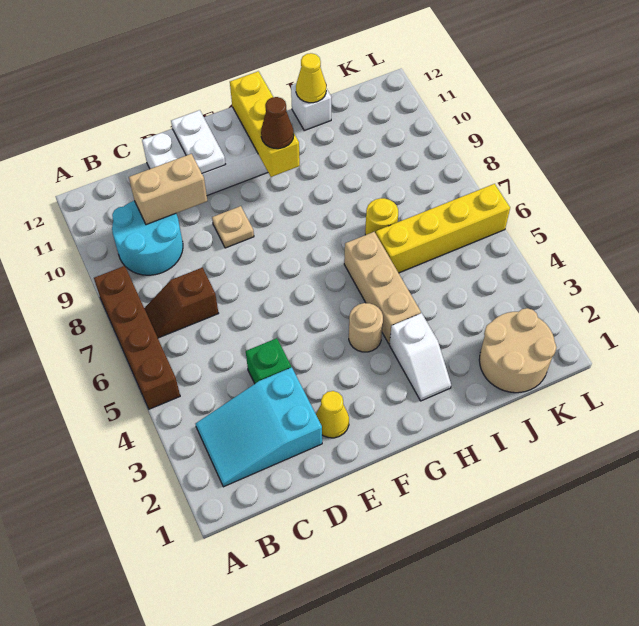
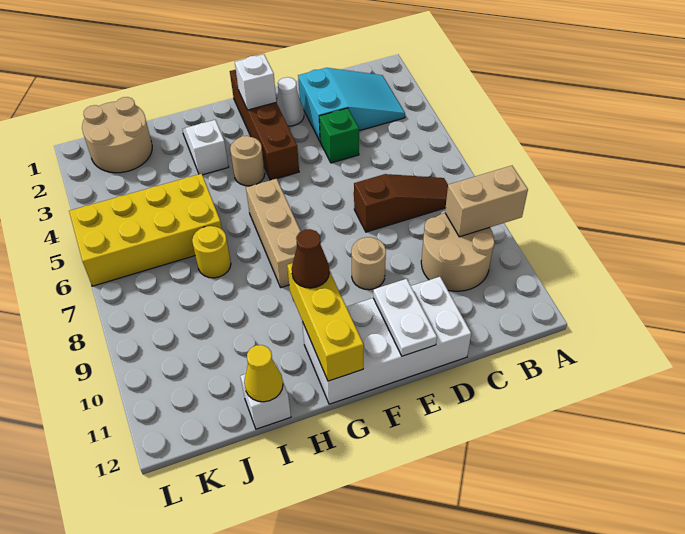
brown brick A5:A8 level 1 -> brown brick F1:F4 level 1
brown slope B7:C7 level 1 top C -> brown slope B7:D7 level 1 top D
cyan round brick B9:C10 level 1 -> tan round brick B9:C10 level 1
tan brick C10:D10 level 2 -> tan brick A9:B9 level 2
yellow cone E2 level 1 -> white cone E2 level 1
tan plate E9 level 1 -> tan round brick E9 level 1
none -> white brick F2 level 2
tan brick H4:H6 level 1 -> tan brick G6:G8 level 1
yellow brick I6:L6 level 1 -> yellow brick I5:L6 level 1

